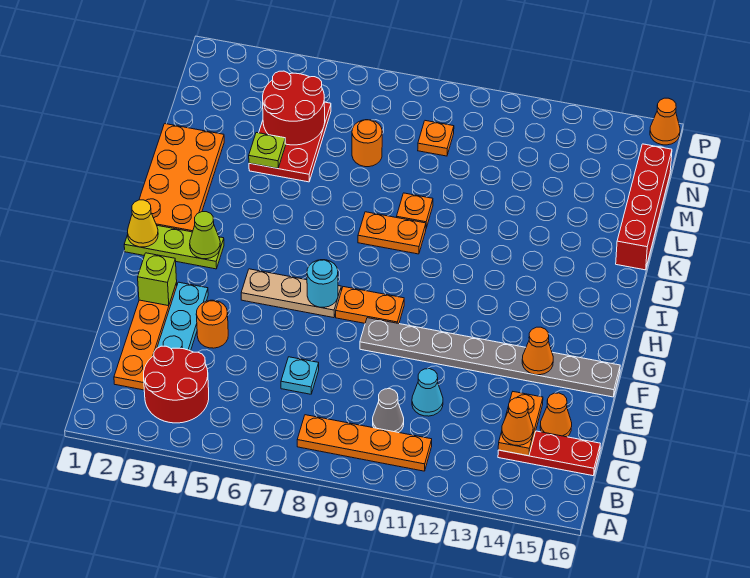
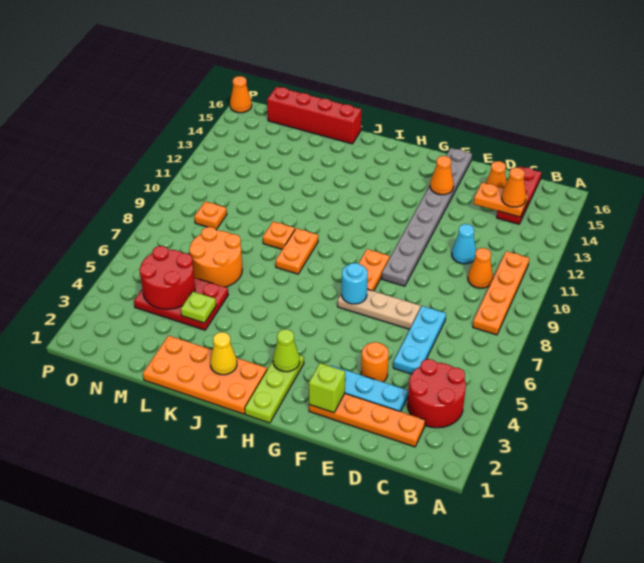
grey cone C10 level 1 -> orange cone C10 level 1
cyan plate D7 level 1 -> cyan plate D5:D7 level 1
tan plate G5:G7 level 1 -> tan plate E7:G7 level 1
yellow cone H1 level 2 -> yellow cone J2 level 2
orange round brick M7 level 1 -> orange round brick L6:M7 level 1

